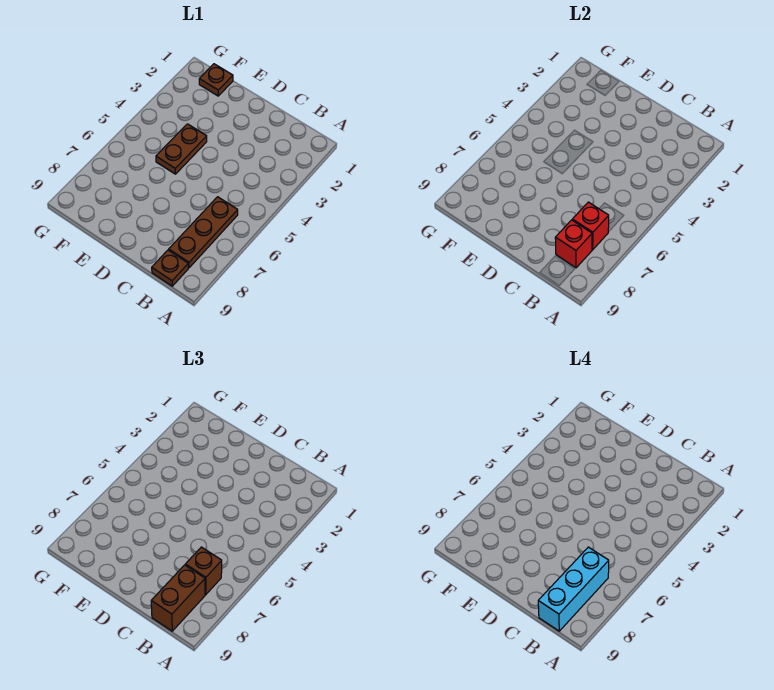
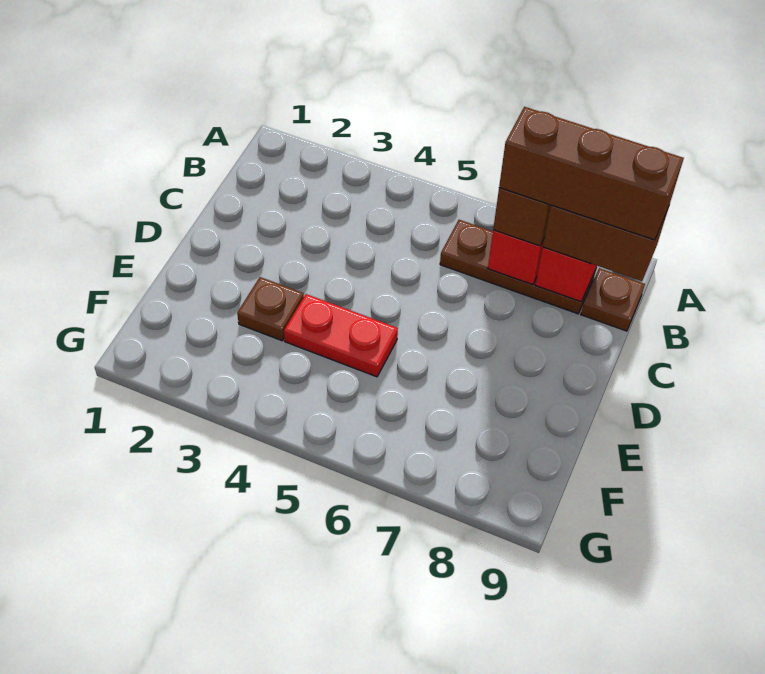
cyan brick B7:B9 level 4 -> brown brick B7:B9 level 4
brown plate E4:E5 level 1 -> red plate E4:E5 level 1
brown plate F1 level 1 -> brown plate E3 level 1

